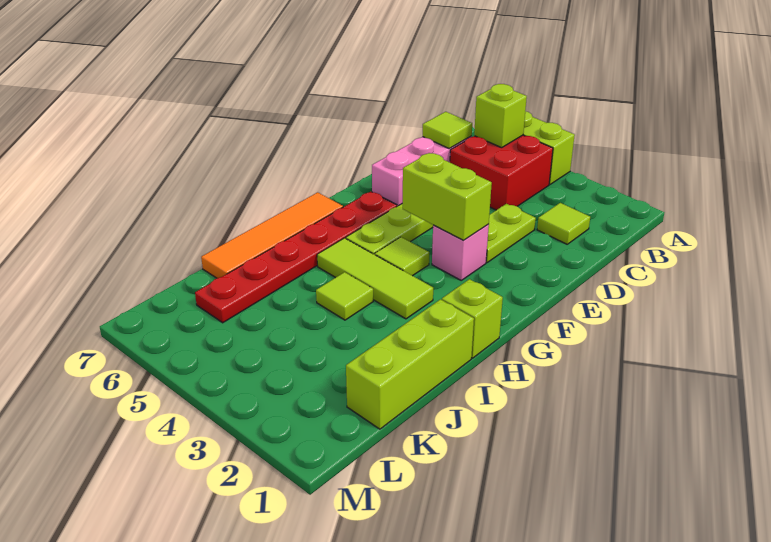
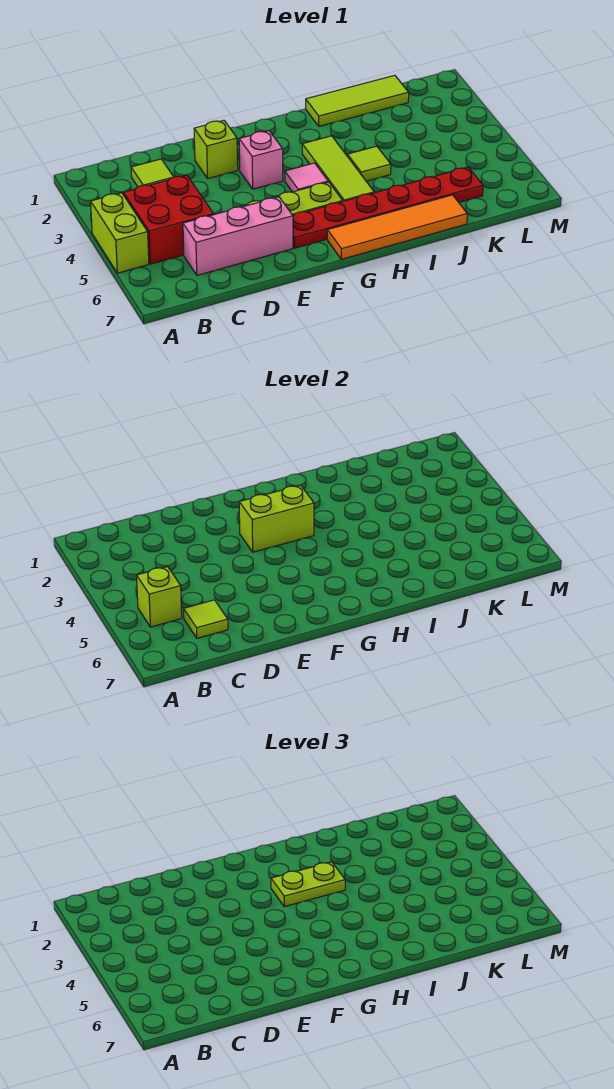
lime plate D3:E3 level 1 -> lime plate G3:H3 level 3
lime brick F3:F4 level 2 -> lime brick F3:G3 level 2
lime tile G4 level 1 -> pink tile G4 level 1
lime brick H1 level 1 -> lime brick E2 level 1
lime brick I1:K1 level 1 -> lime tile I1:K1 level 1

